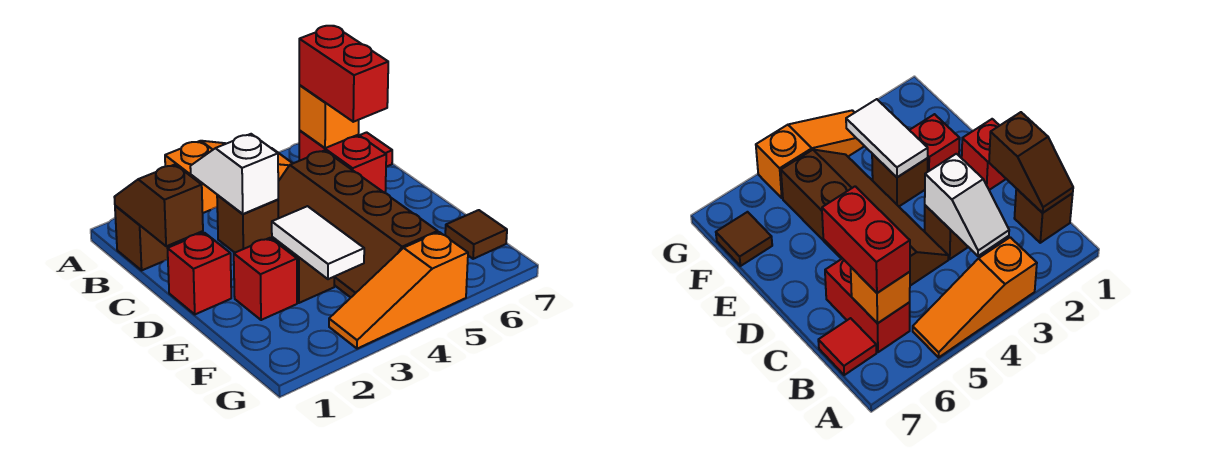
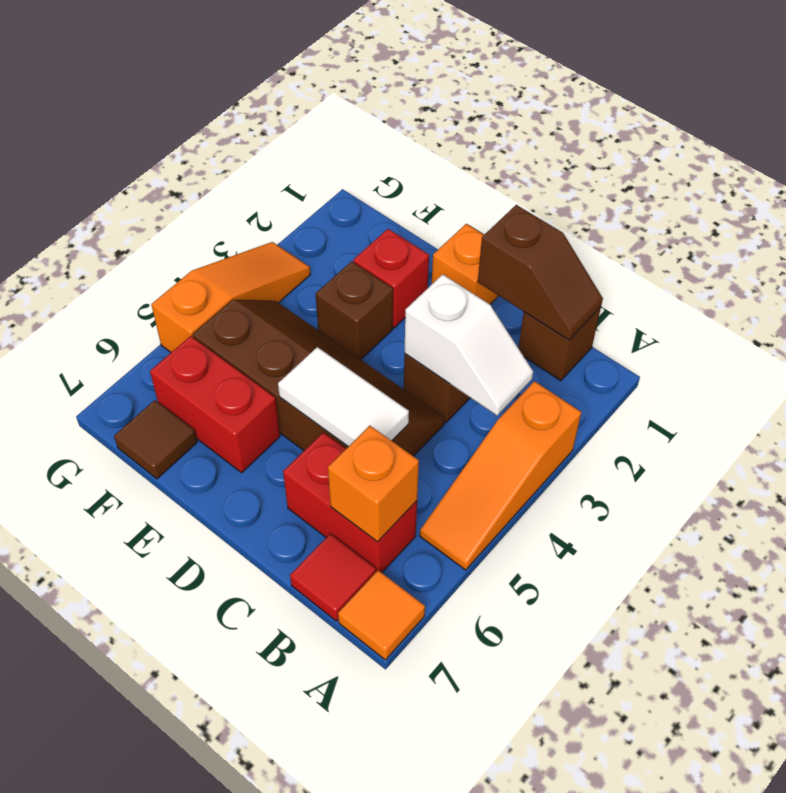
none -> orange tile A7 level 1
red brick B6:C6 level 3 -> red brick E6:F6 level 1
red brick D1 level 1 -> orange brick D1 level 1
white tile E3:F3 level 2 -> white tile C5:D5 level 2

